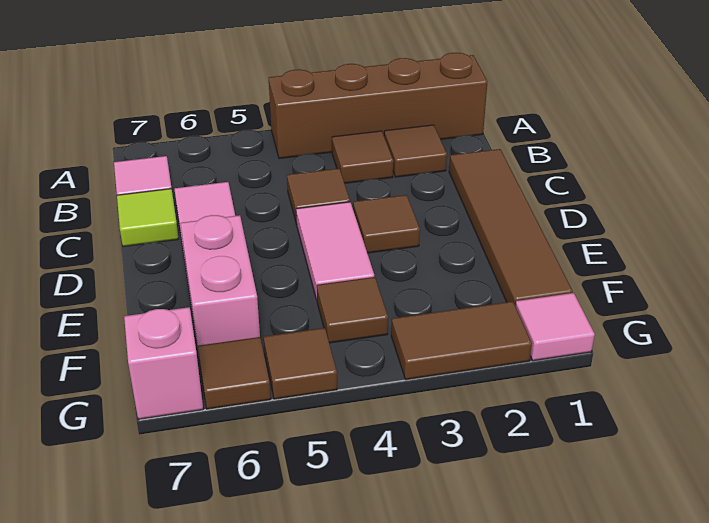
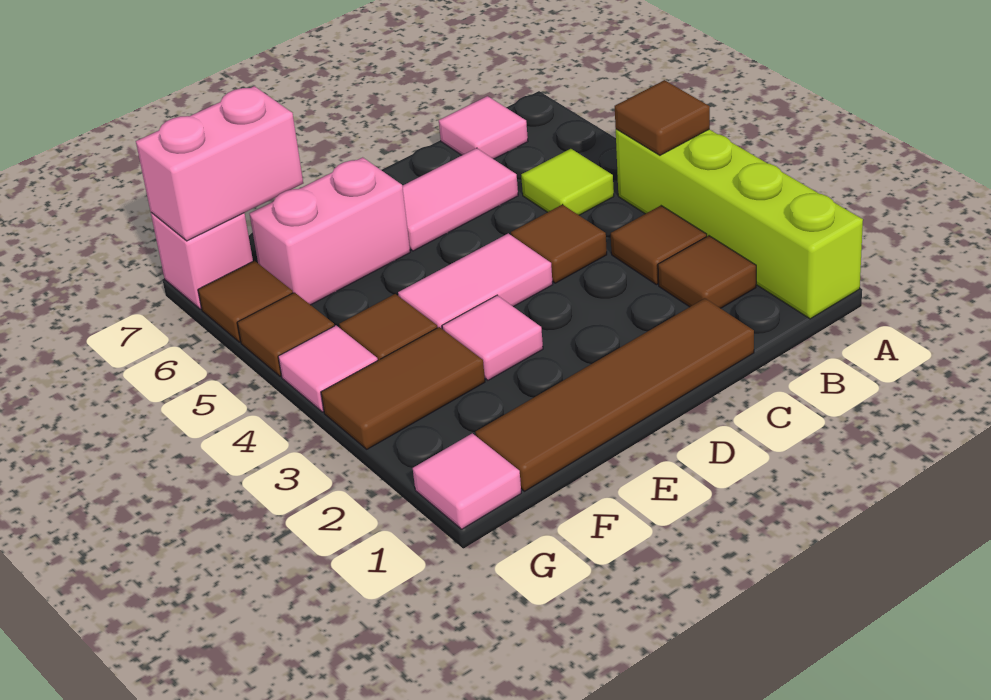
brown brick A1:A4 level 1 -> lime brick A1:A4 level 1
lime tile C7 level 1 -> lime tile B5 level 1
brown tile D3 level 1 -> brown tile A4 level 2
none -> pink tile E3 level 1
none -> pink brick F7:G7 level 2
brown tile G2:G3 level 1 -> brown tile F3:G3 level 1
none -> pink tile G4 level 1

